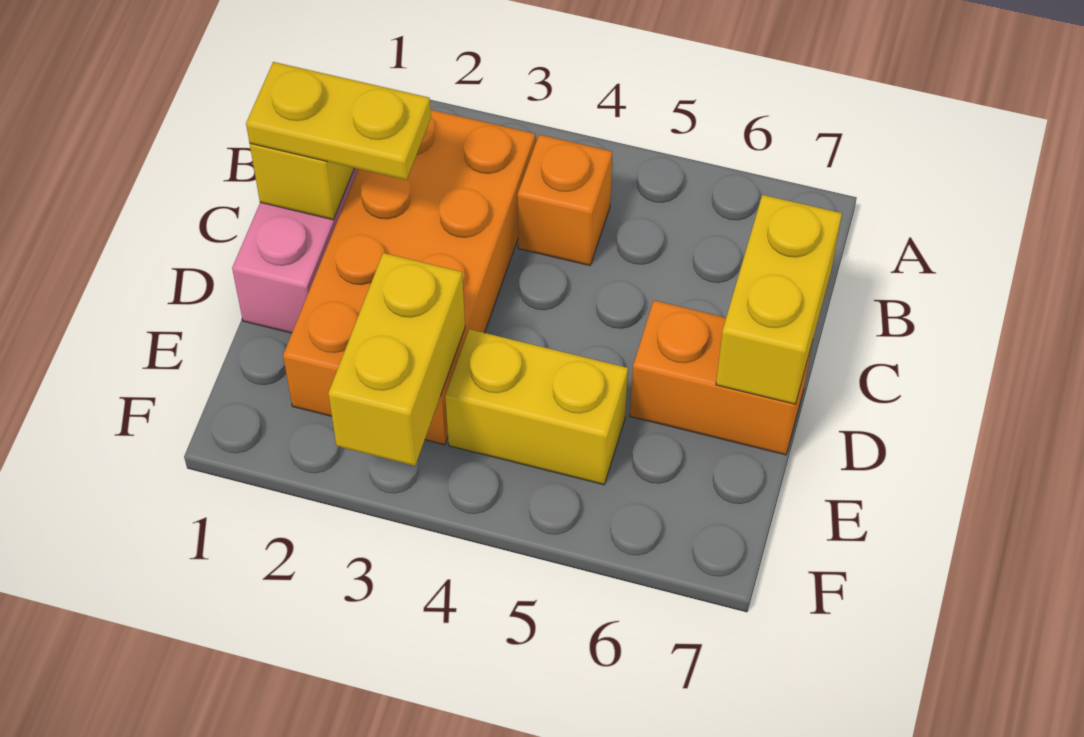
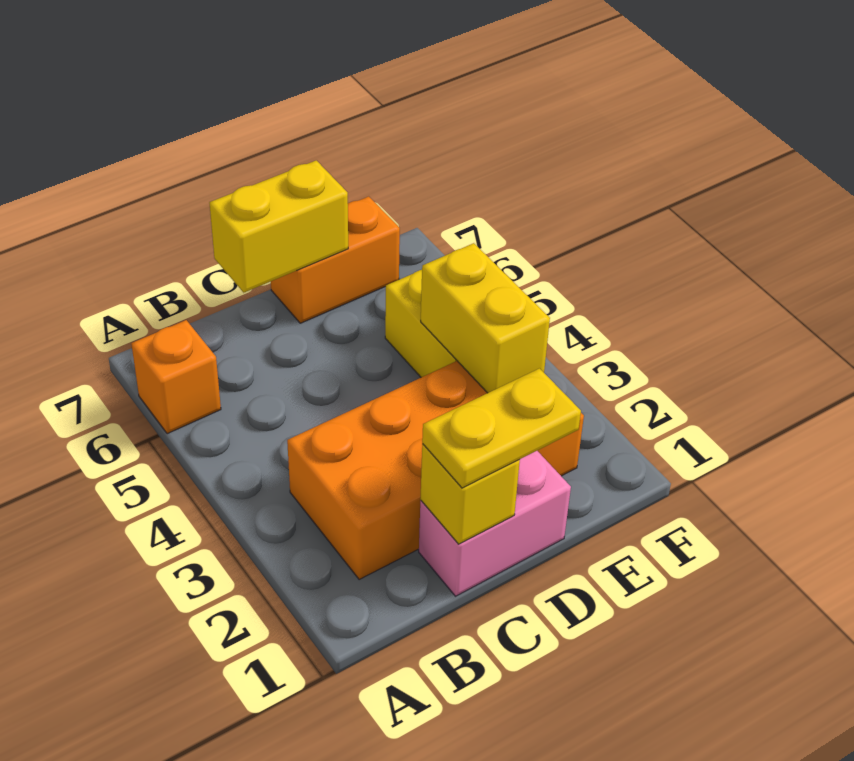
orange brick B4 level 1 -> orange brick A6 level 1
yellow plate C1:C2 level 3 -> yellow plate C1:D1 level 3
orange brick D6:D7 level 1 -> orange brick D7:E7 level 1
yellow brick E3:F3 level 2 -> yellow brick E3:E4 level 2

